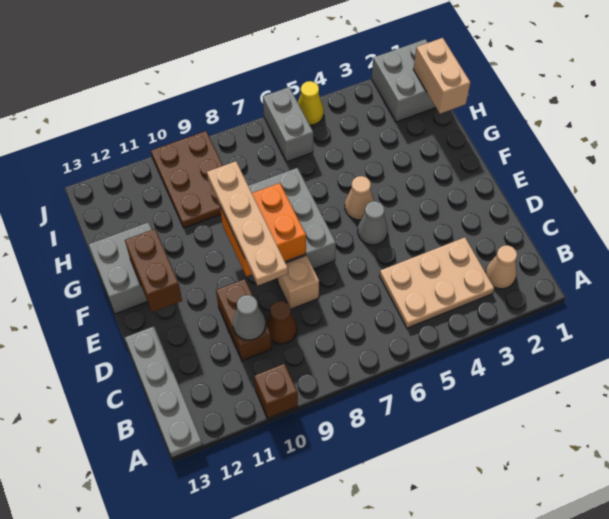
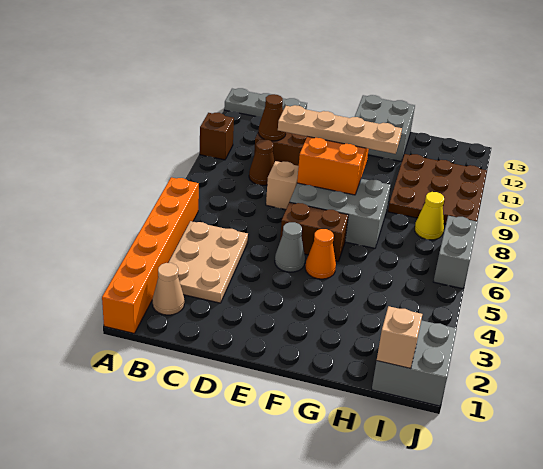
none -> orange brick A1:A6 level 1
grey plate A13:D13 level 1 -> grey plate A13:C13 level 1
grey cone C10 level 2 -> brown cone C10 level 2
brown brick E12:F12 level 2 -> brown brick E6:F6 level 1
tan cone F5 level 1 -> orange cone F5 level 1
tan brick H1:I1 level 2 -> tan brick I1 level 2
brown plate H9:J10 level 1 -> brown plate H9:J11 level 1
grey brick I6:J6 level 1 -> grey brick J6:J7 level 1
yellow cone J5 level 1 -> yellow cone I8 level 1

